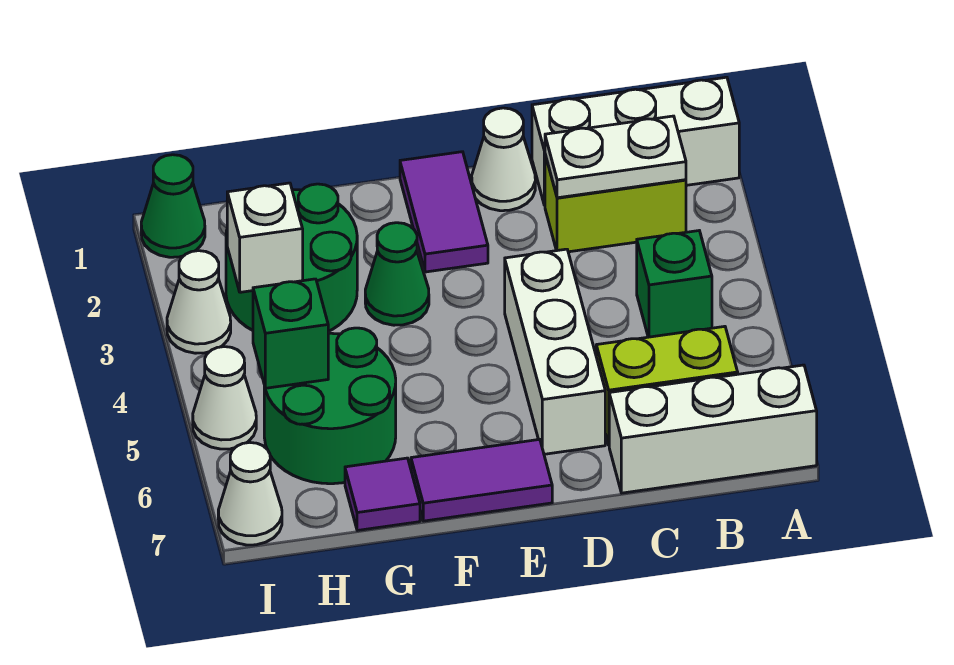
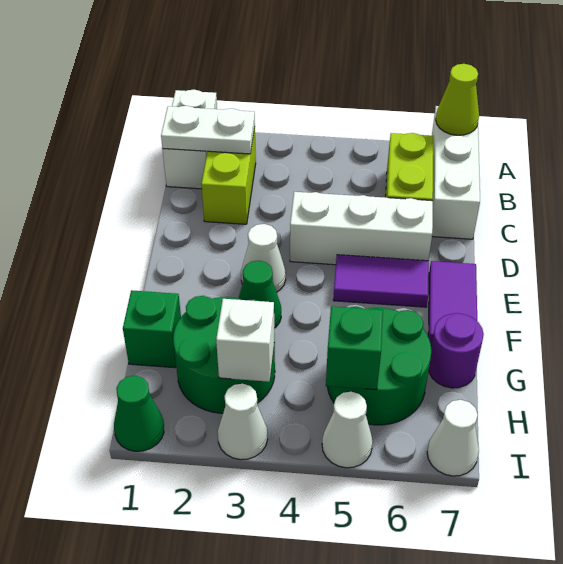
white brick A1:C1 level 1 -> white brick A1:B1 level 1
none -> lime cone A7 level 2
white plate B2:C2 level 2 -> white plate B1:B2 level 2
green brick B4 level 1 -> green brick G1 level 1
white cone D1 level 1 -> white cone E3 level 1
purple tile E1:E2 level 1 -> purple tile E5:E6 level 1
purple tile G7 level 1 -> purple round brick G7 level 1

